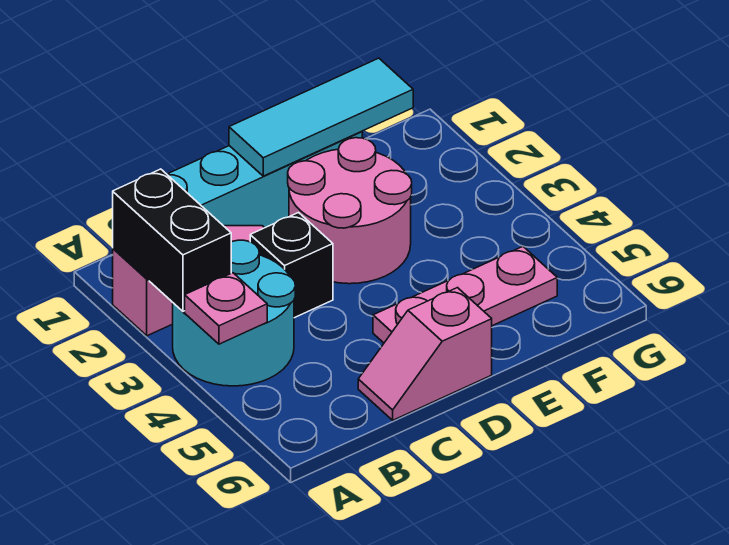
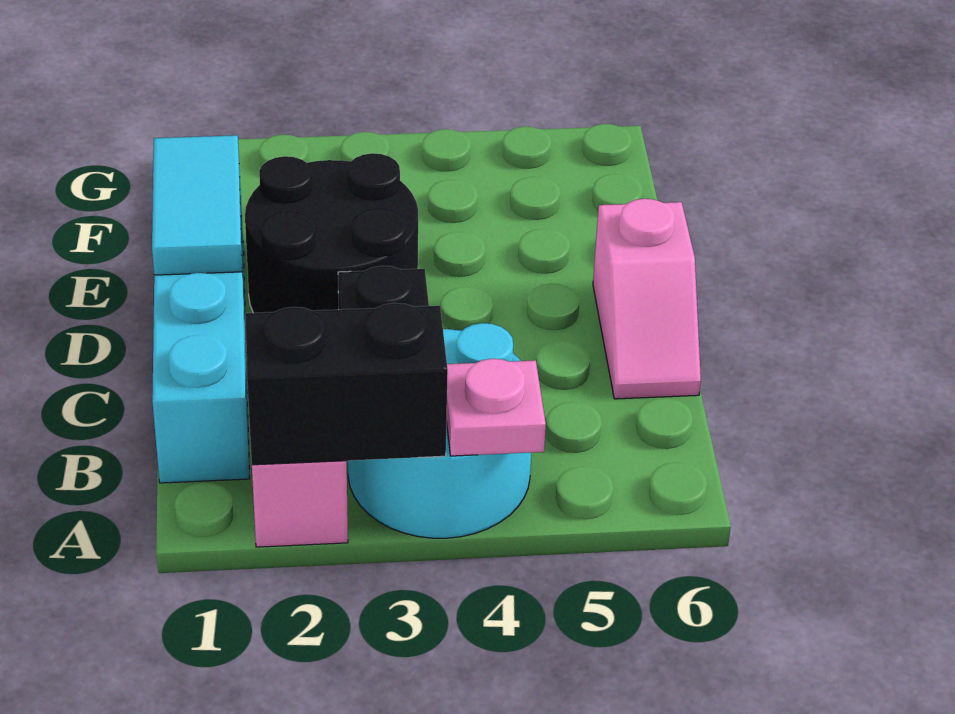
cyan tile D1:F1 level 2 -> cyan tile D1:E1 level 2
pink round brick D2:E3 level 1 -> black round brick D2:E3 level 1
pink plate D5:F5 level 1 -> none

